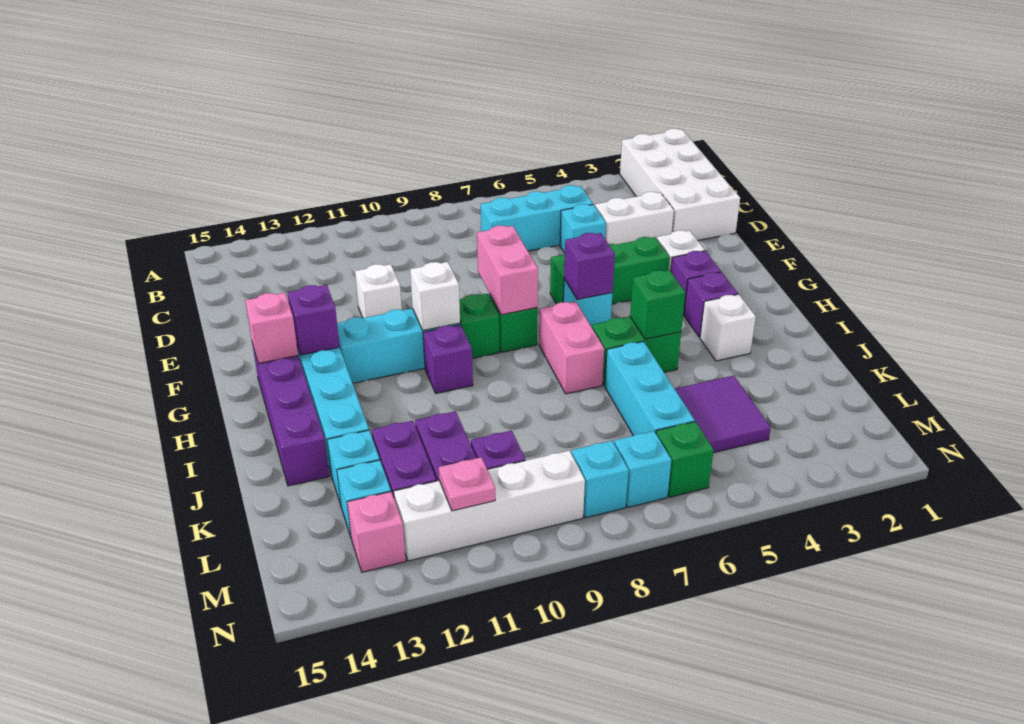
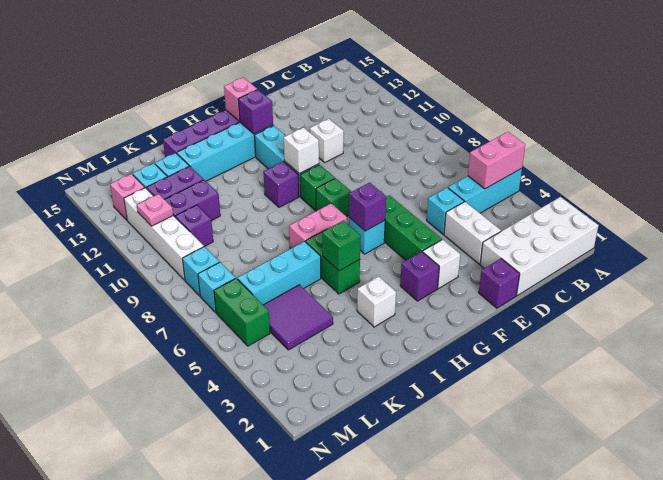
cyan brick C5:C7 level 1 -> cyan brick A5:C5 level 1
pink brick F8:G8 level 2 -> pink brick A5:B5 level 2
purple brick H3 level 1 -> purple brick E1 level 1
green brick M6 level 1 -> green brick M5:M6 level 1

